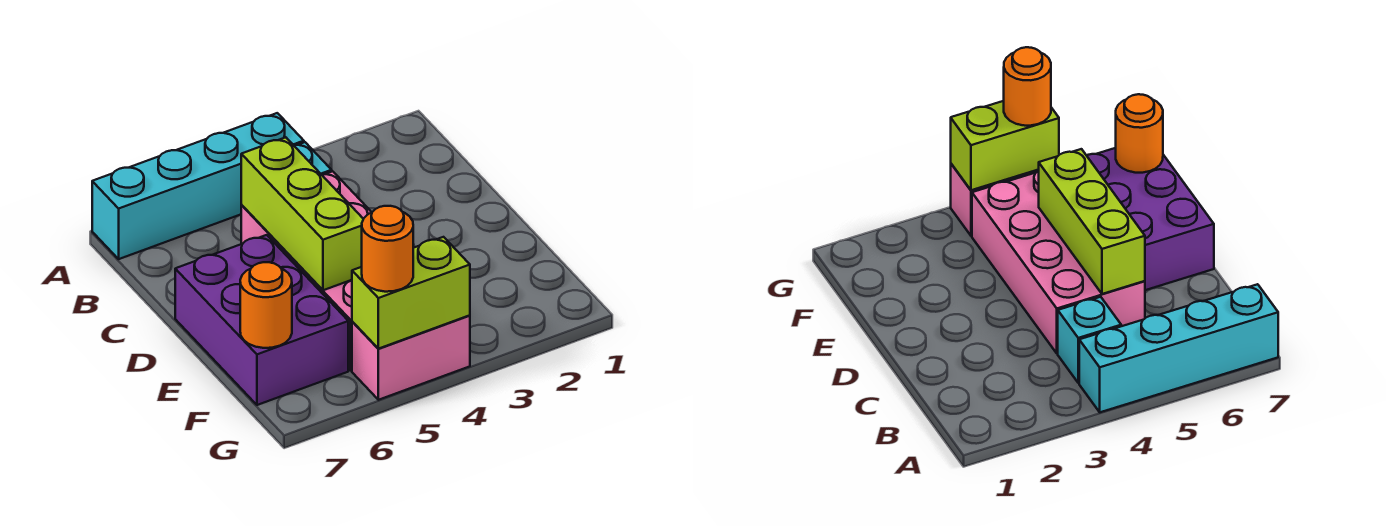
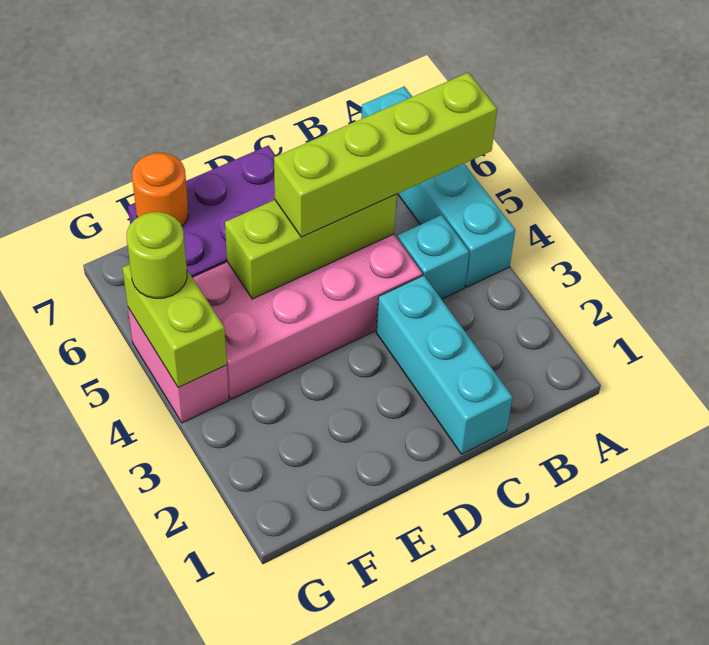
none -> lime brick A5:D5 level 3
none -> cyan brick C1:C3 level 1
orange round brick G5 level 3 -> lime round brick G5 level 3

